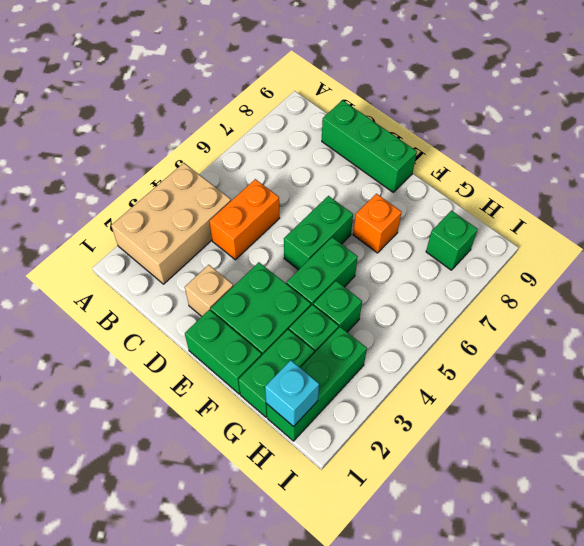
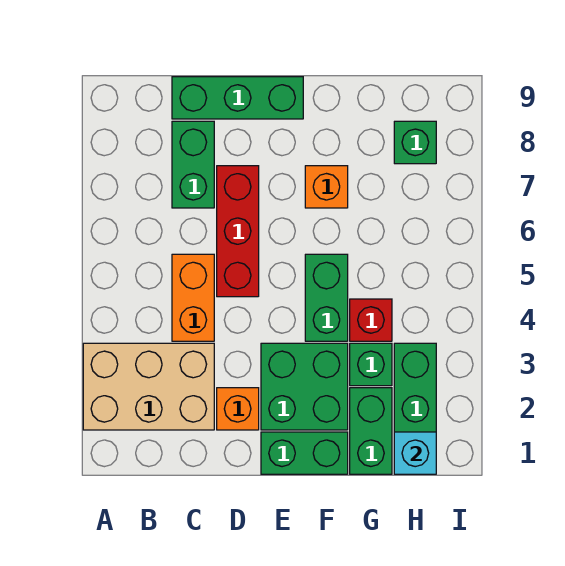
tan brick A2:B4 level 1 -> tan brick A2:C3 level 1
tan brick D2 level 1 -> orange brick D2 level 1
none -> red brick D5:D7 level 1
green brick E5:E6 level 1 -> green brick C7:C8 level 1
green brick G4 level 1 -> red brick G4 level 1

